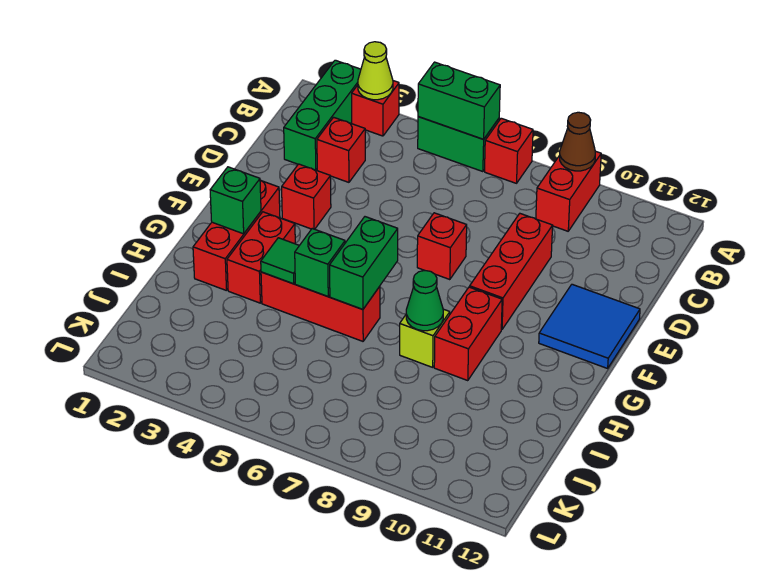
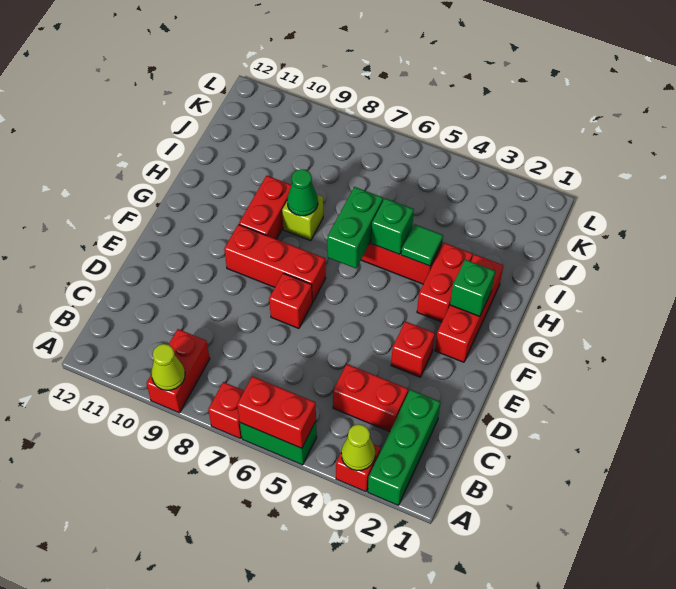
green brick A5:A6 level 2 -> red brick A5:A6 level 2
brown cone A9 level 2 -> lime cone A9 level 2
red brick C3 level 1 -> red brick C3:C4 level 1
red brick D9:F9 level 1 -> red brick F7:F9 level 1
blue tile E11:F12 level 1 -> none

